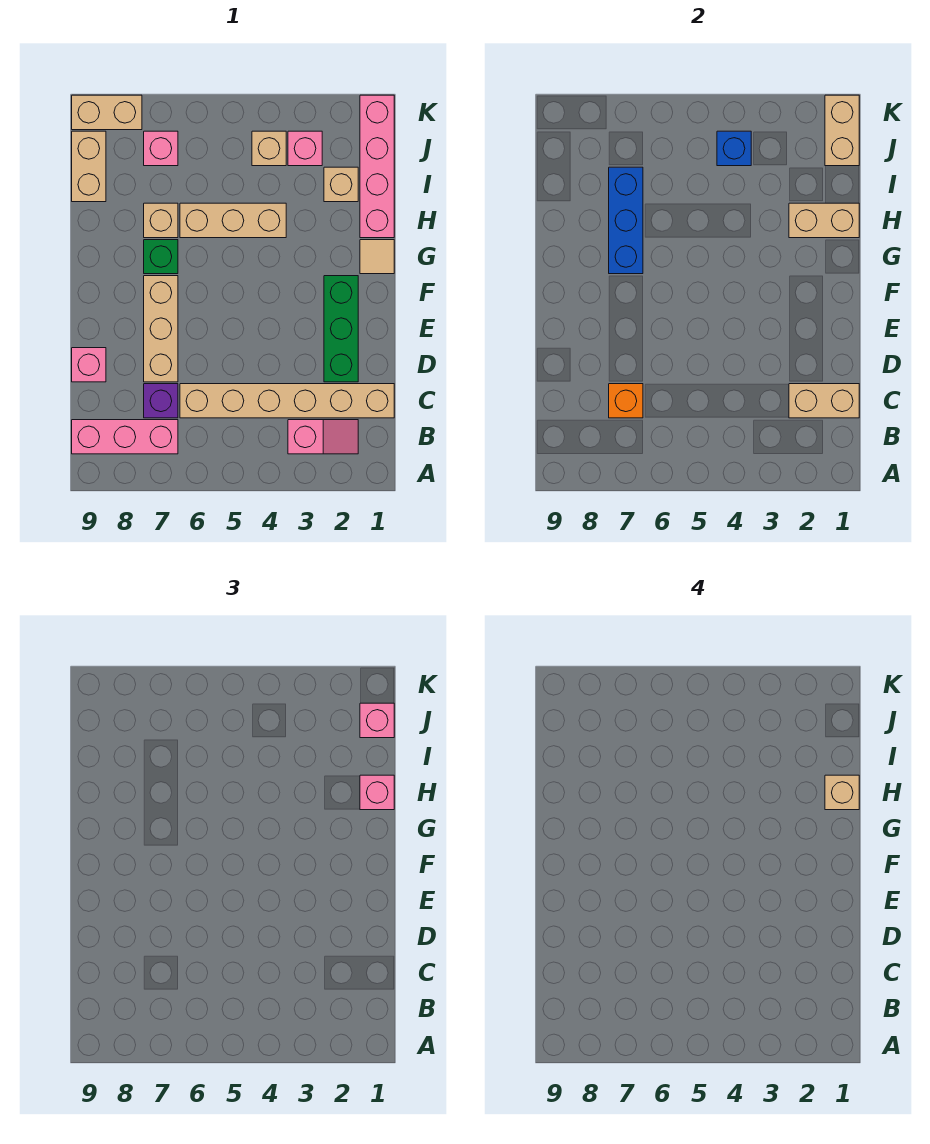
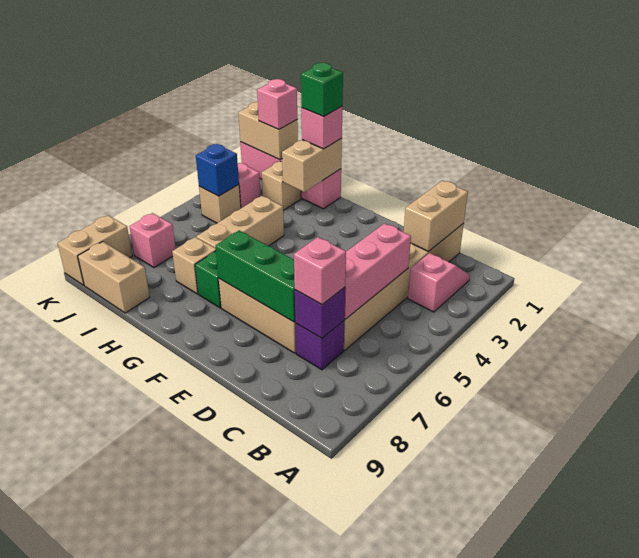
pink brick B7:B9 level 1 -> pink brick C4:C6 level 2
orange brick C7 level 2 -> purple brick C7 level 2
green brick D2:F2 level 1 -> green brick D7:F7 level 2
pink brick D9 level 1 -> pink brick C7 level 3
tan tile G1 level 1 -> none
blue brick G7:I7 level 2 -> none
tan brick H1 level 4 -> green brick H1 level 4

